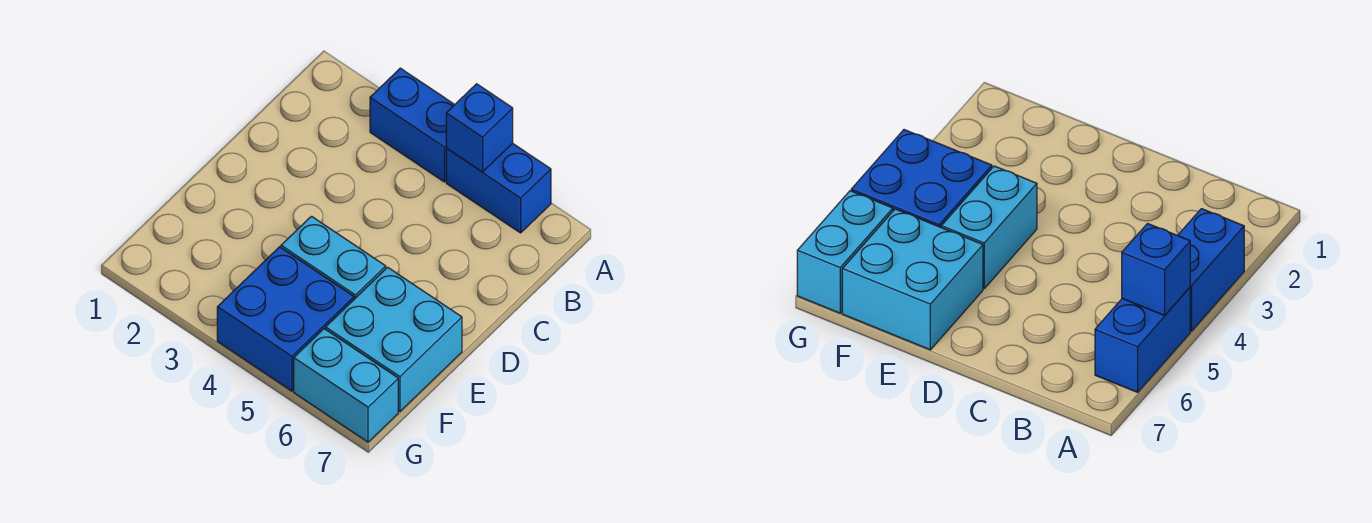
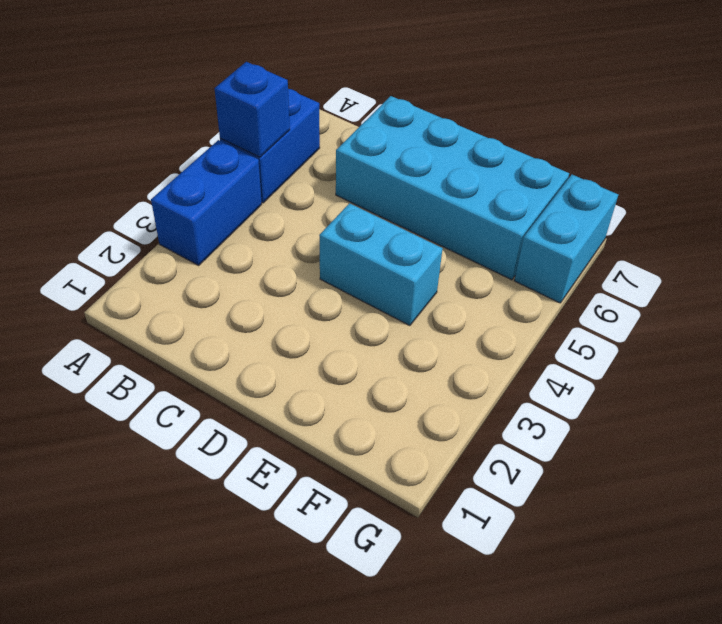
cyan brick E4:E5 level 1 -> cyan brick D4:E4 level 1
cyan brick E6:F7 level 1 -> cyan brick C6:F7 level 1
blue brick F4:G5 level 1 -> none

